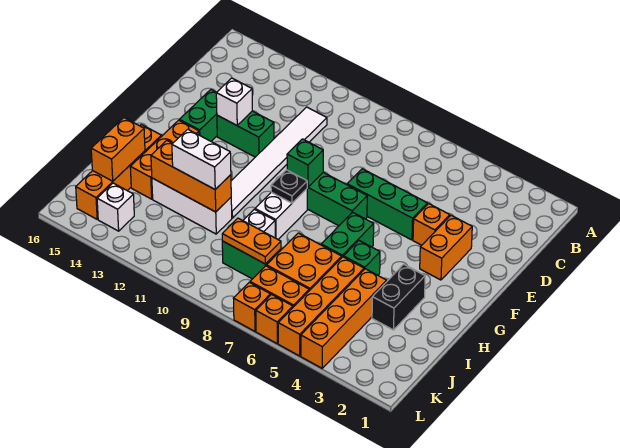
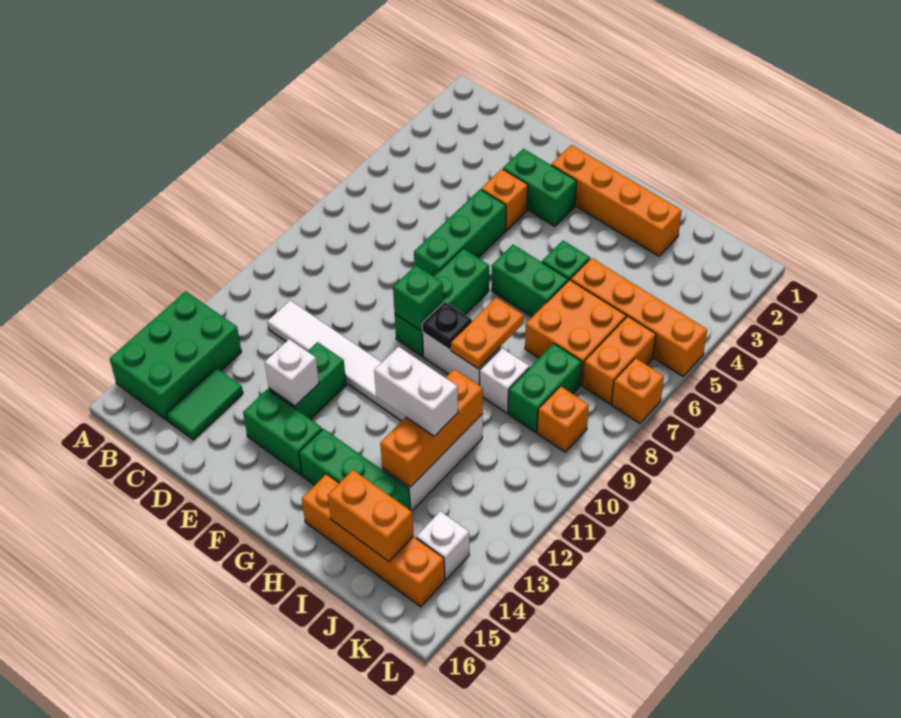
none -> green brick A13:B15 level 1
none -> green tile C14:C15 level 1
orange brick E3:F3 level 1 -> green brick E3:F3 level 1
orange brick G14:I14 level 1 -> green brick G14:I14 level 1
black brick H3:I3 level 1 -> none
orange brick I4:L4 level 1 -> orange brick F2:I2 level 1
white brick I11:I12 level 3 -> white brick H12:I12 level 3
orange plate J8:J9 level 2 -> orange plate H8:H9 level 2
orange brick L6 level 1 -> orange brick K9 level 1

